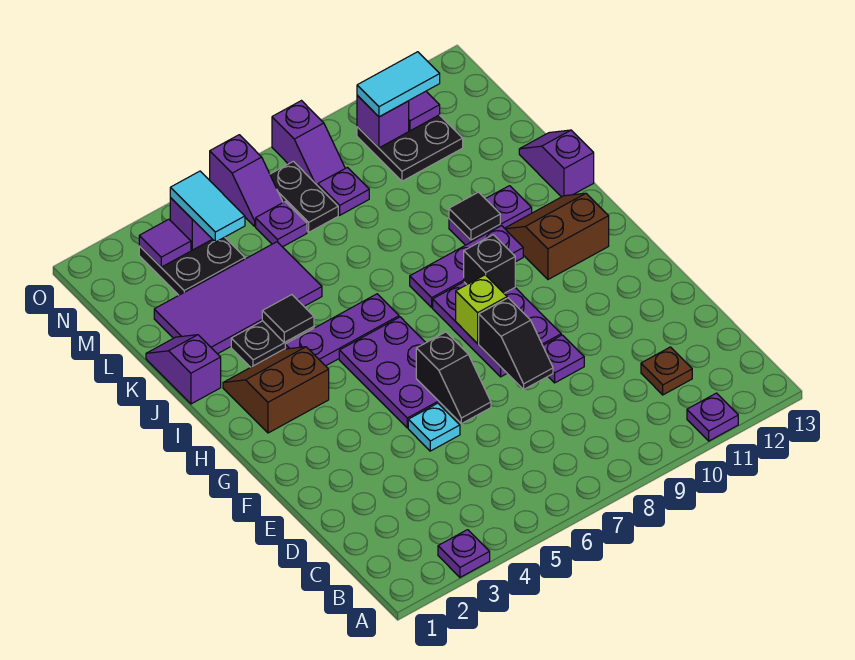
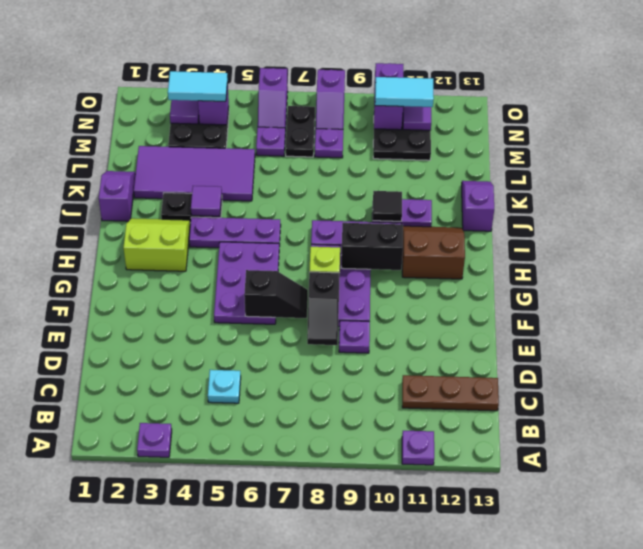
brown plate C11 level 1 -> brown plate C11:C13 level 1
cyan plate E5 level 1 -> cyan plate C5 level 1
black slope E6:F6 level 2 top F -> black slope F6:F7 level 2 top 6
brown slope H2:I3 level 1 top H -> lime slope H2:I3 level 1 top H
black brick H9 level 2 -> black brick H9:H10 level 2
black tile J4 level 2 -> purple tile J4 level 2
cyan tile M4:N4 level 3 -> cyan tile N3:N4 level 3
purple brick N10 level 2 -> purple brick N10:O10 level 2

